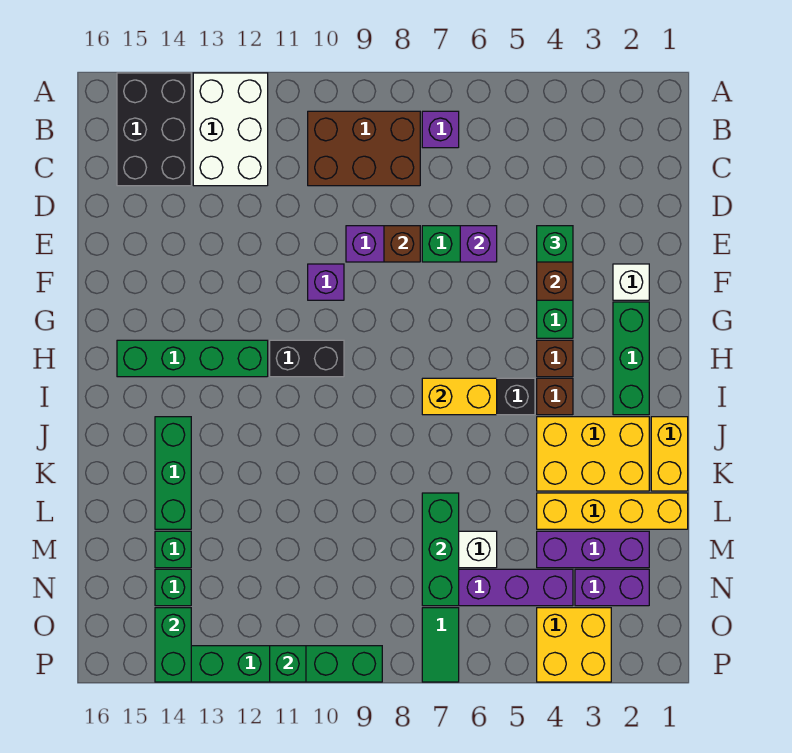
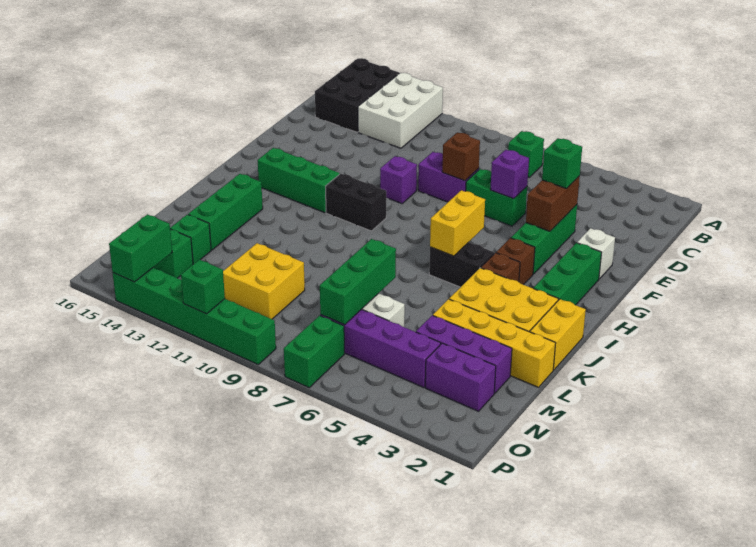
purple brick B7 level 1 -> green brick B7 level 1
brown brick B8:C10 level 1 -> none
green brick H12:H15 level 1 -> green brick H12:H14 level 1
yellow brick I6:I7 level 2 -> yellow brick H6:I6 level 2
yellow brick O3:P4 level 1 -> yellow brick M10:N11 level 1
green tile O7:P7 level 1 -> green brick O7:P7 level 1

